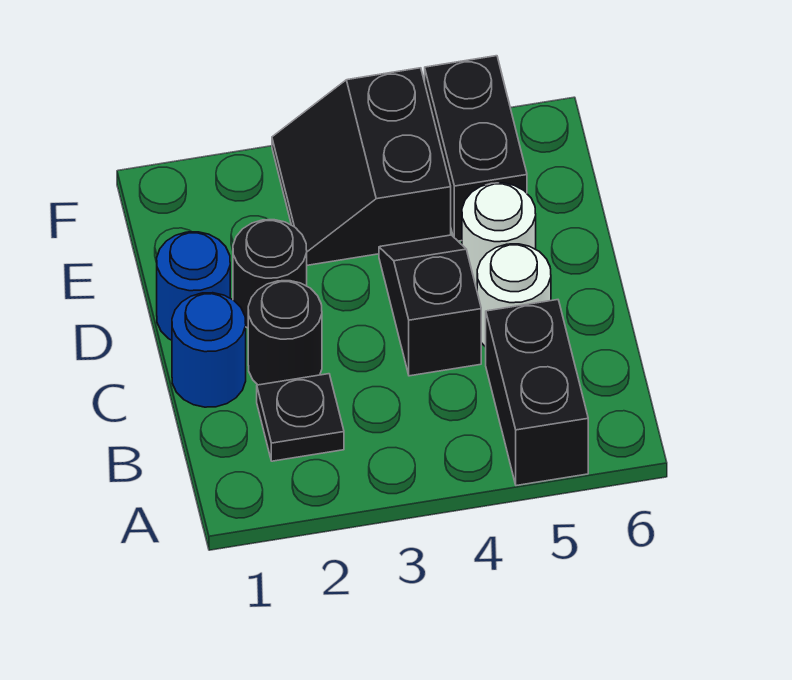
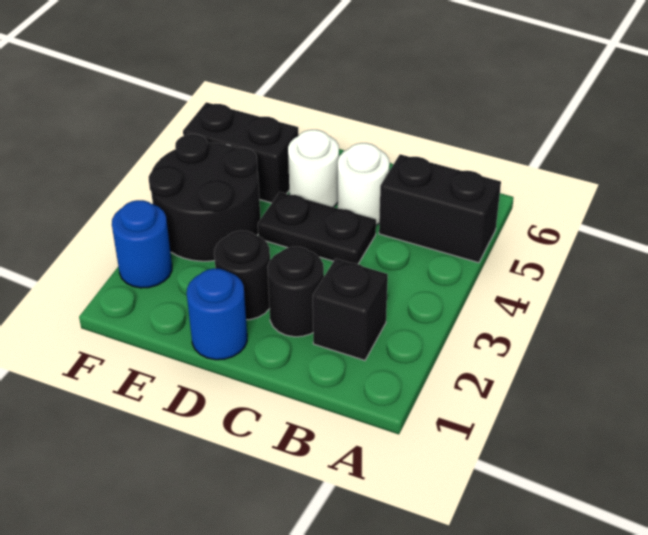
black plate B2 level 1 -> black brick B2 level 1
blue round brick C1 level 1 -> blue round brick F2 level 1
black slope C4:D4 level 1 top C -> black plate C4:D4 level 1
black slope E3:F4 level 1 top 4 -> black round brick E3:F4 level 1

